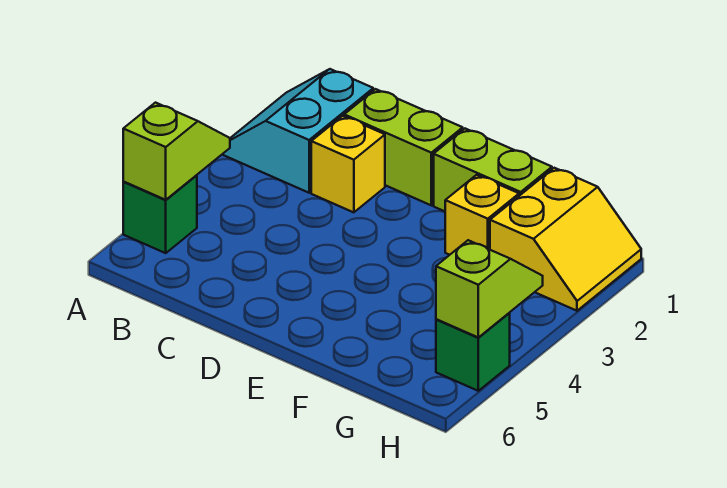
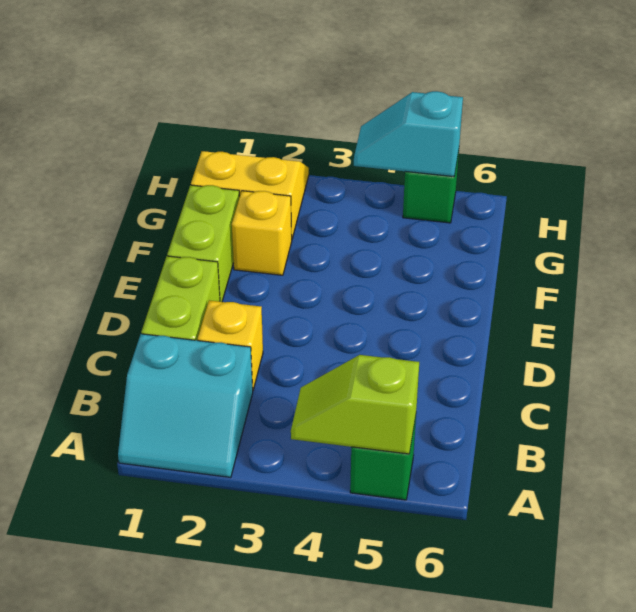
lime slope H4:H5 level 2 top 5 -> cyan slope H4:H5 level 2 top 5

